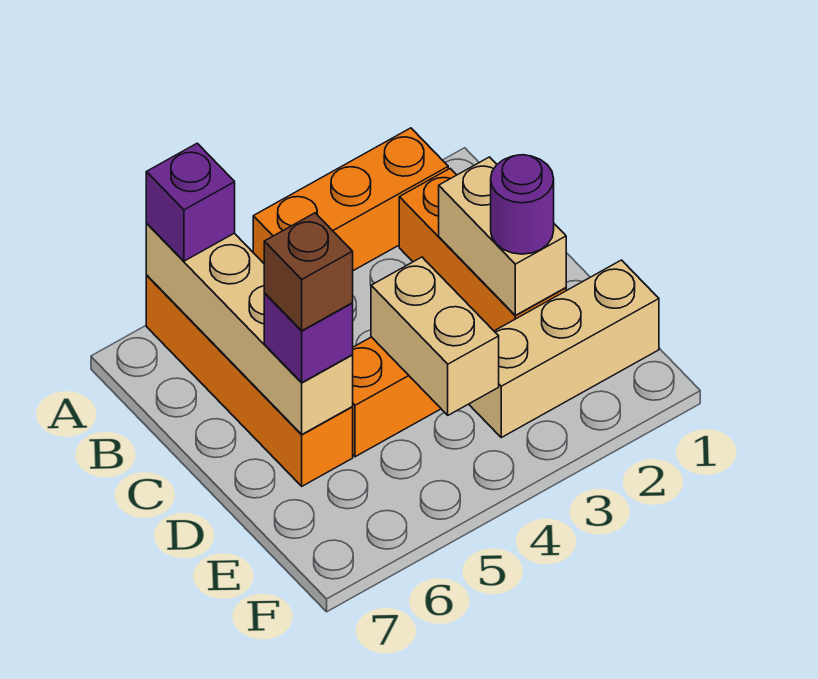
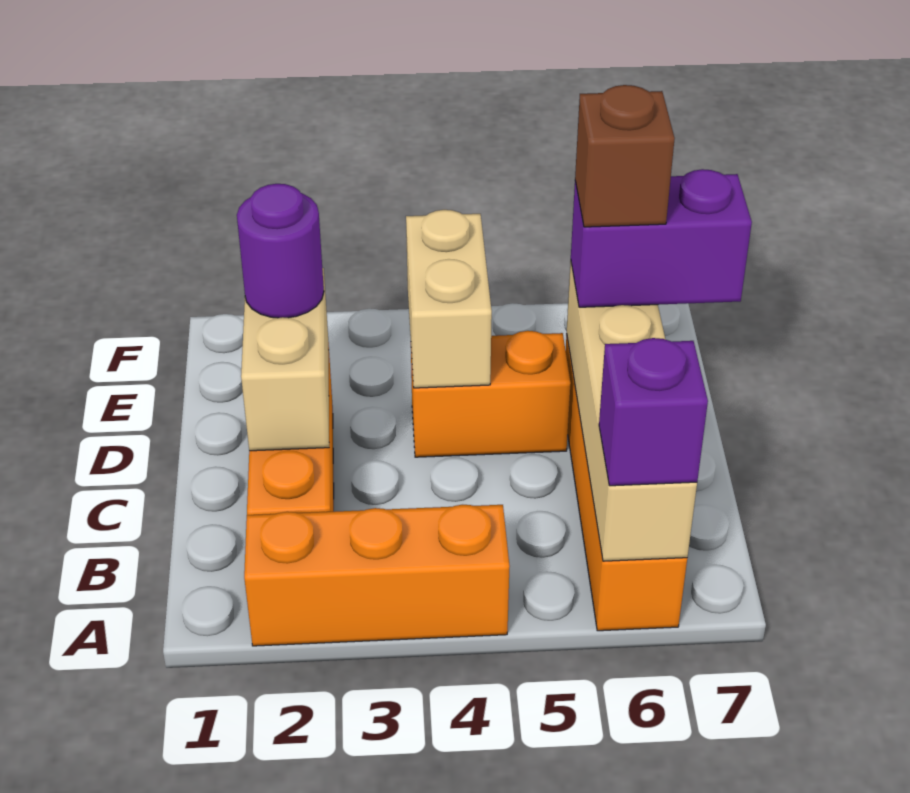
purple brick D6 level 3 -> purple brick D6:D7 level 3
tan brick E1:E3 level 1 -> none

